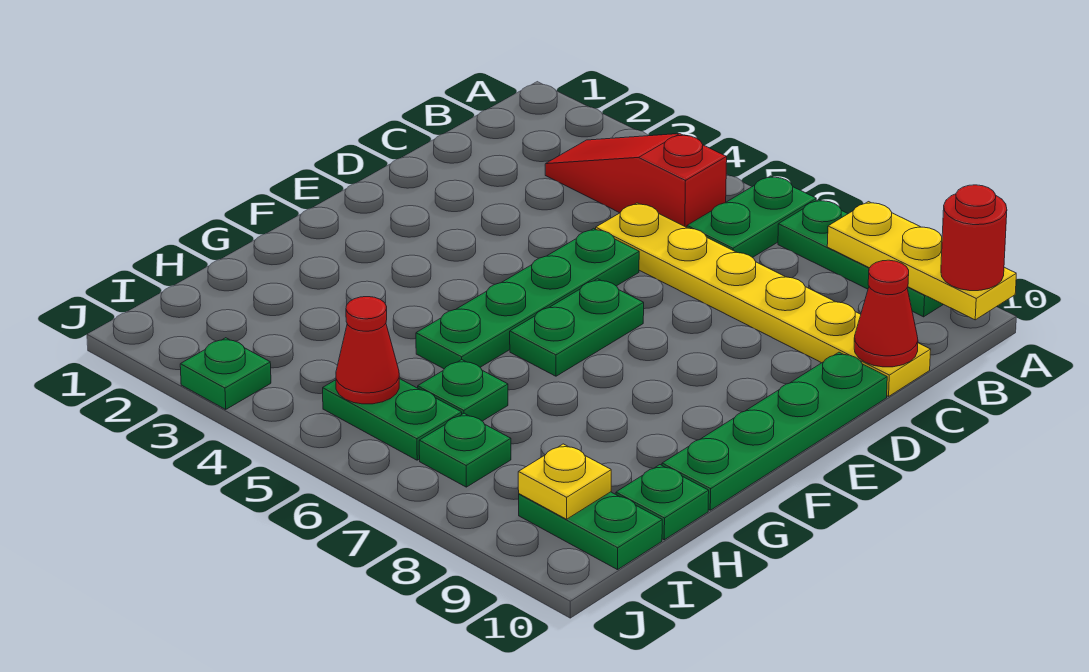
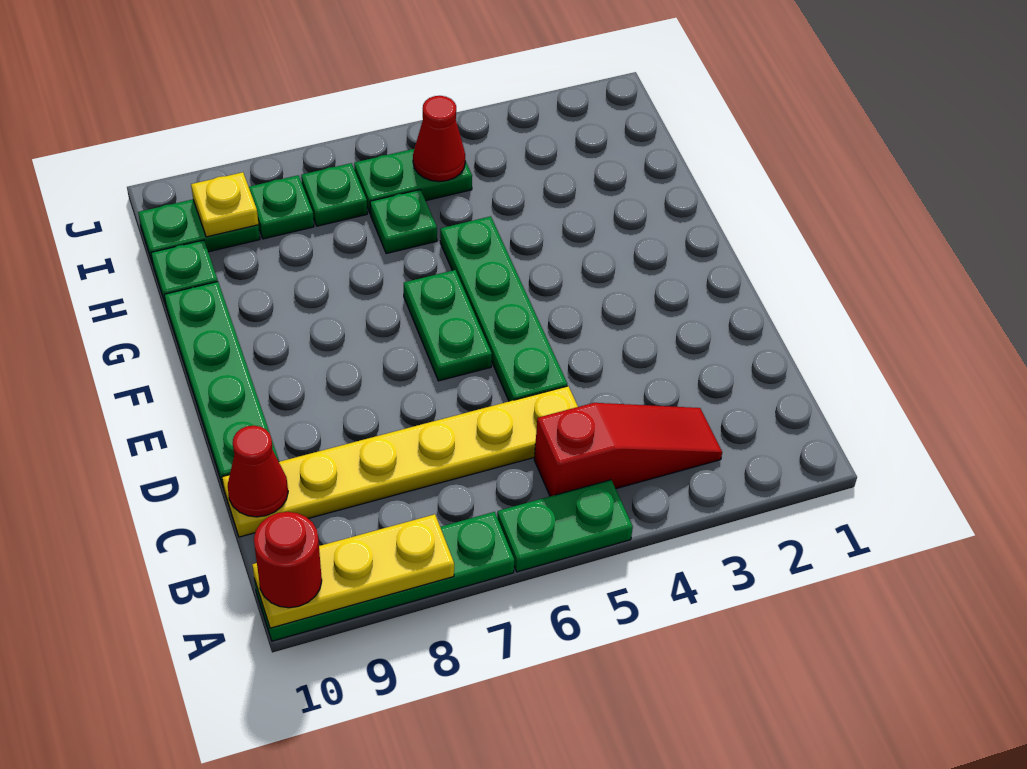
green plate A6:B6 level 1 -> green plate A5:A6 level 1
green plate A7:A9 level 1 -> green plate A7:A10 level 1
green plate J3 level 1 -> green plate I8 level 1

